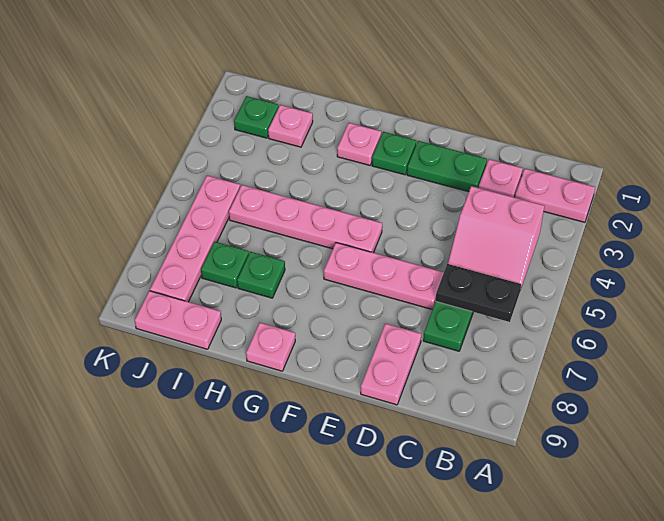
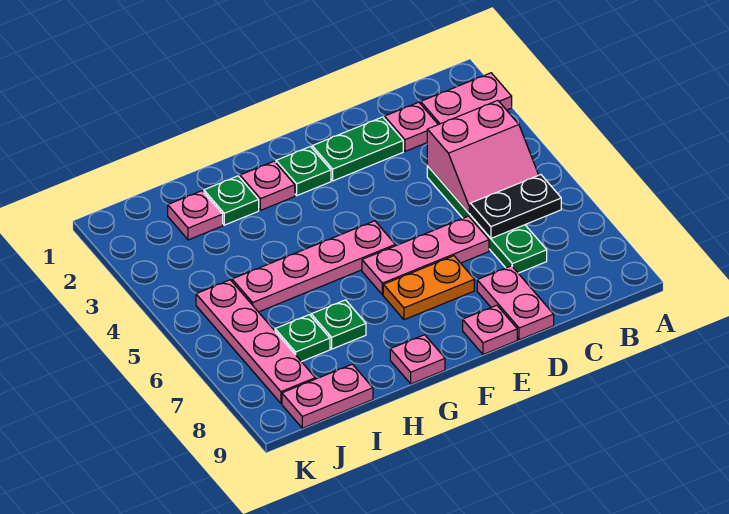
none -> orange plate E7:F7 level 1
none -> pink plate E9 level 1
green plate J2 level 1 -> green plate H2 level 1

